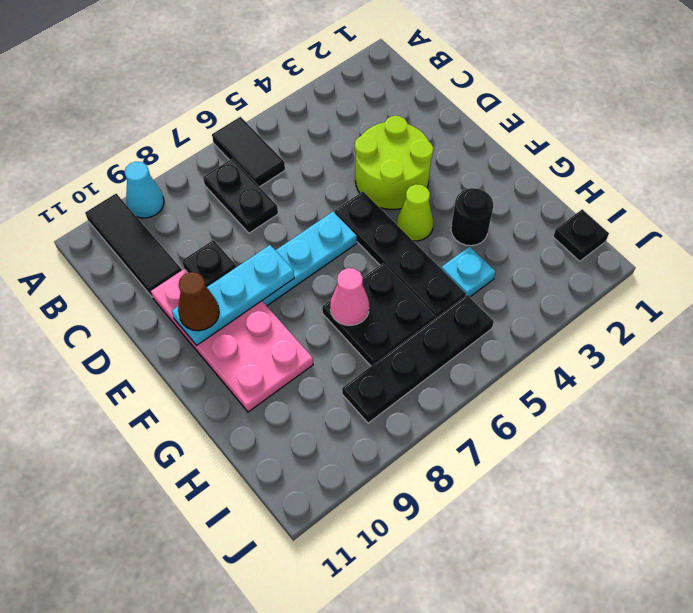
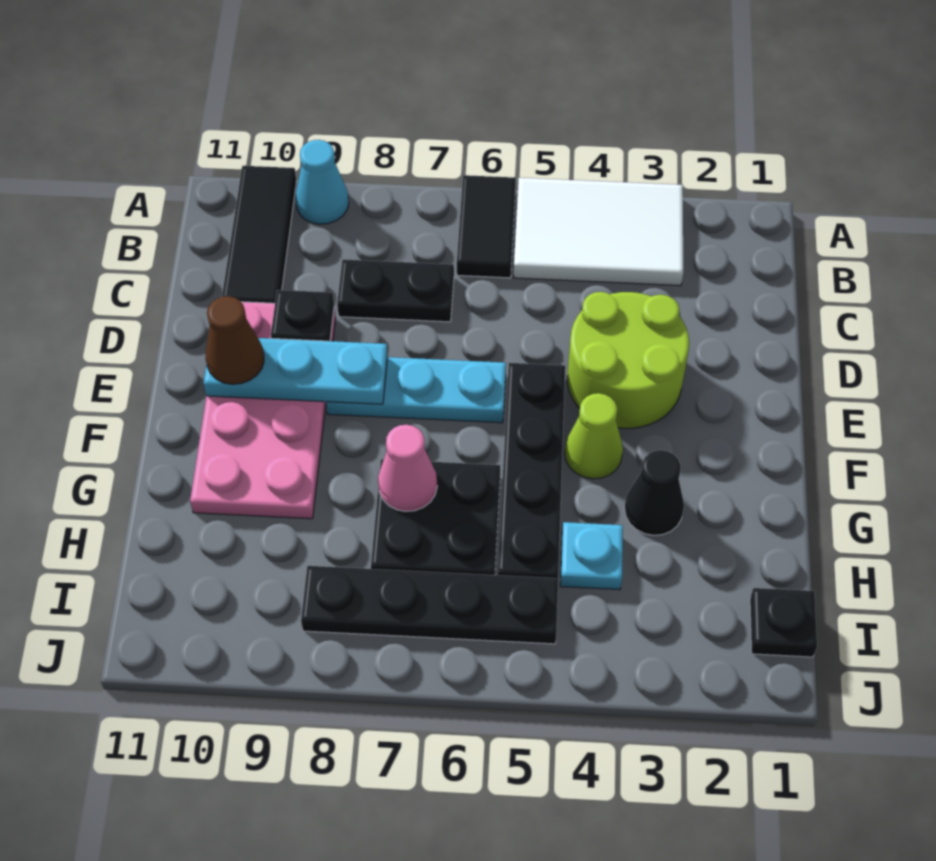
none -> white tile A3:B5 level 1
black plate B7:C7 level 1 -> black plate C7:C8 level 1
black round brick G3 level 1 -> black cone G3 level 1

